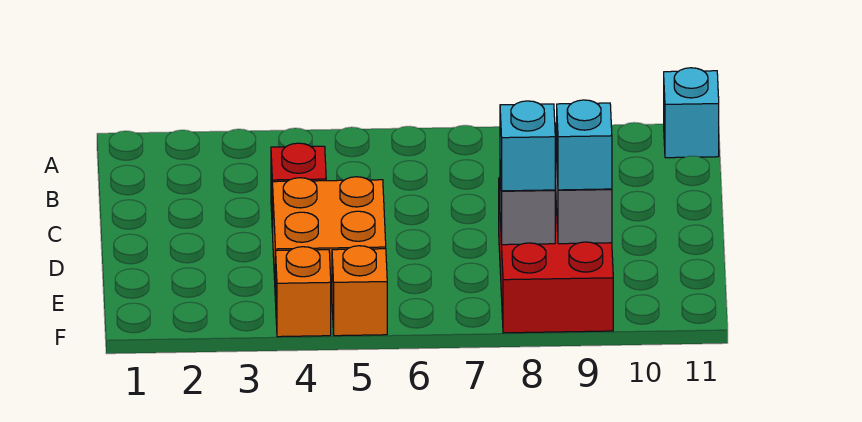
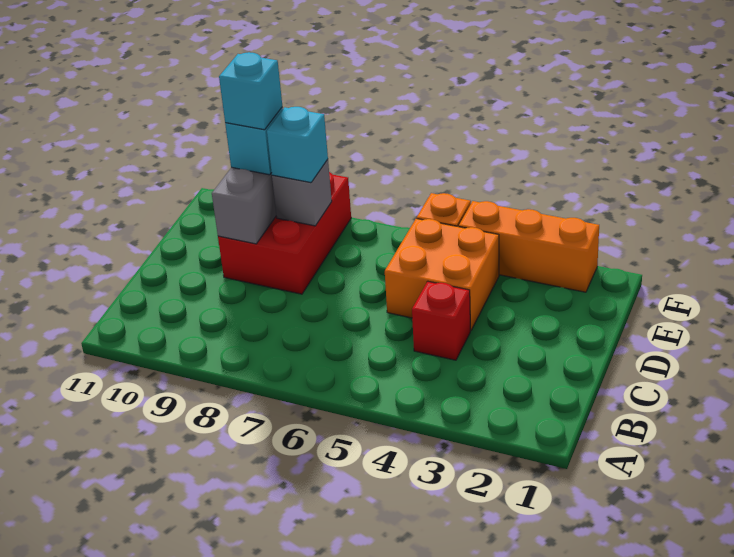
cyan brick A11 level 1 -> cyan brick E9 level 4
orange brick F4 level 1 -> orange brick F2:F4 level 1

